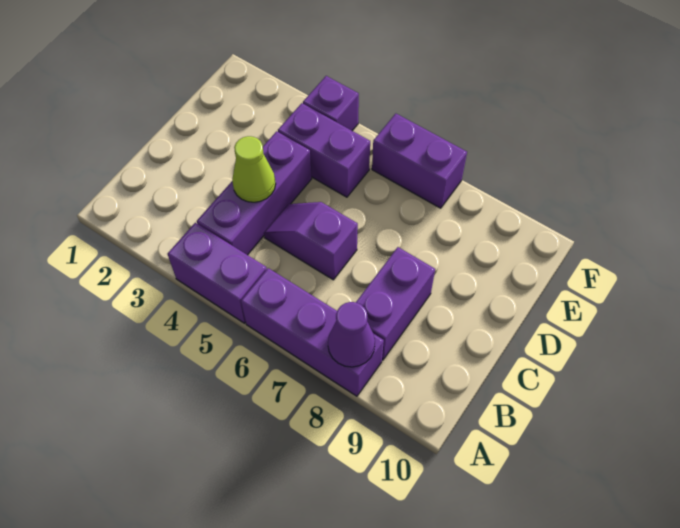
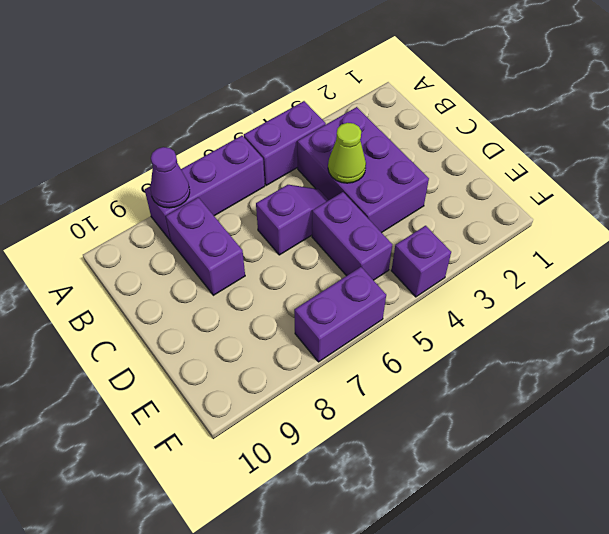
purple brick B4:D4 level 1 -> purple brick B3:D4 level 1
purple brick E4:E5 level 1 -> purple brick D5:E5 level 1

